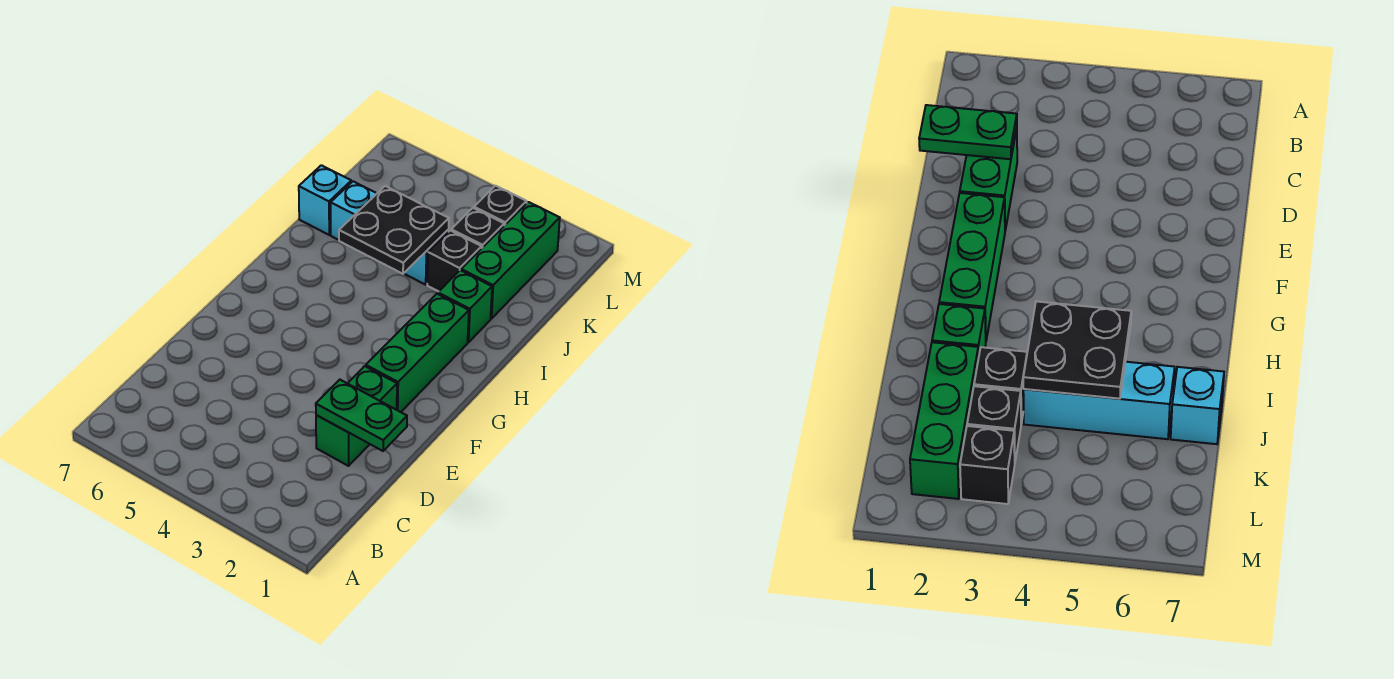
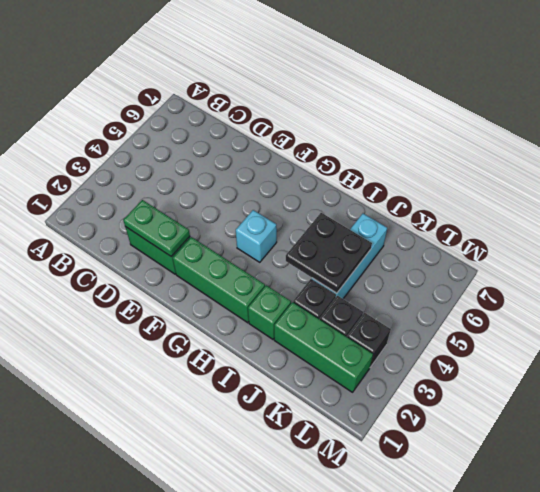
green plate D1:D2 level 2 -> green plate D2:E2 level 2
cyan brick J7 level 1 -> cyan brick G4 level 1

